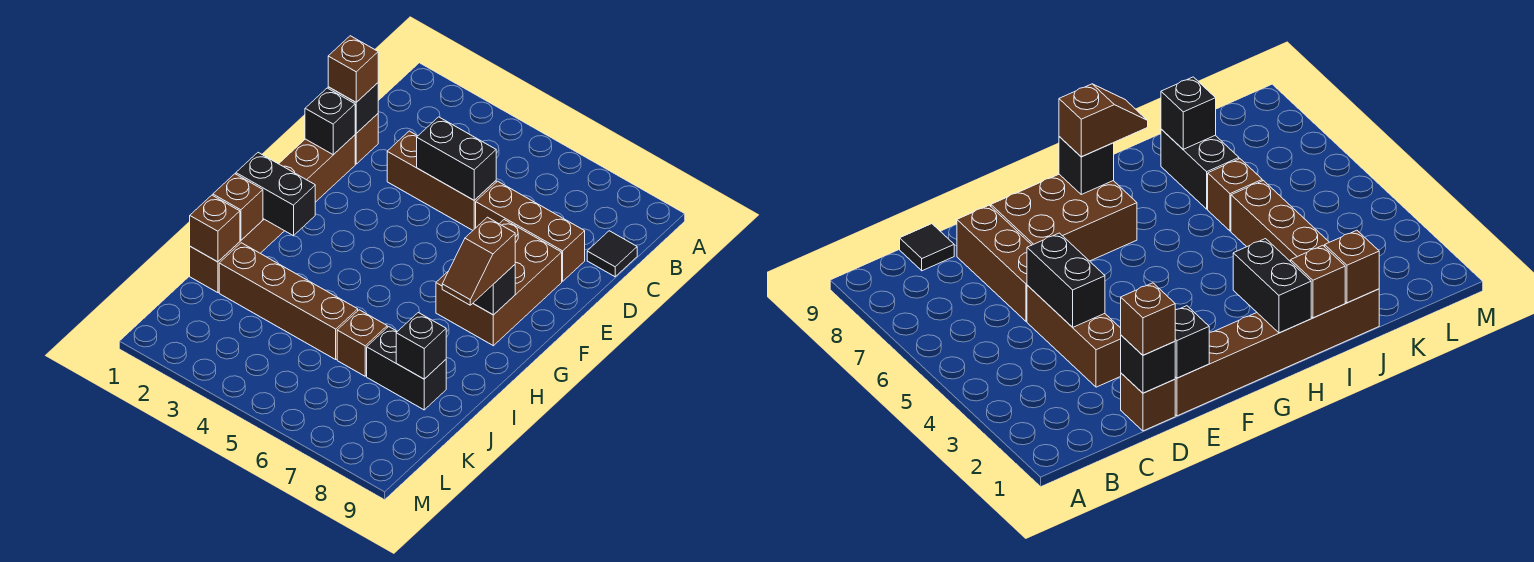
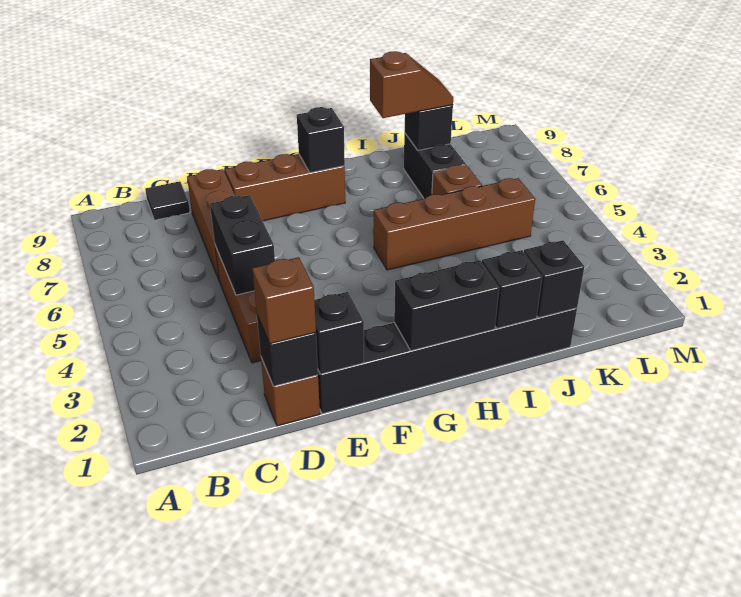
brown brick E1:J1 level 1 -> black brick E1:J1 level 1
brown brick E7:G8 level 1 -> brown brick E8:G8 level 1
brown slope G8:H8 level 3 top G -> brown slope I8:J8 level 3 top I
black brick H1:H2 level 2 -> black brick G1:H1 level 2
brown brick I1 level 2 -> black brick I1 level 2
brown brick J1 level 2 -> black brick J1 level 2
brown brick J2:J5 level 1 -> brown brick H5:K5 level 1

